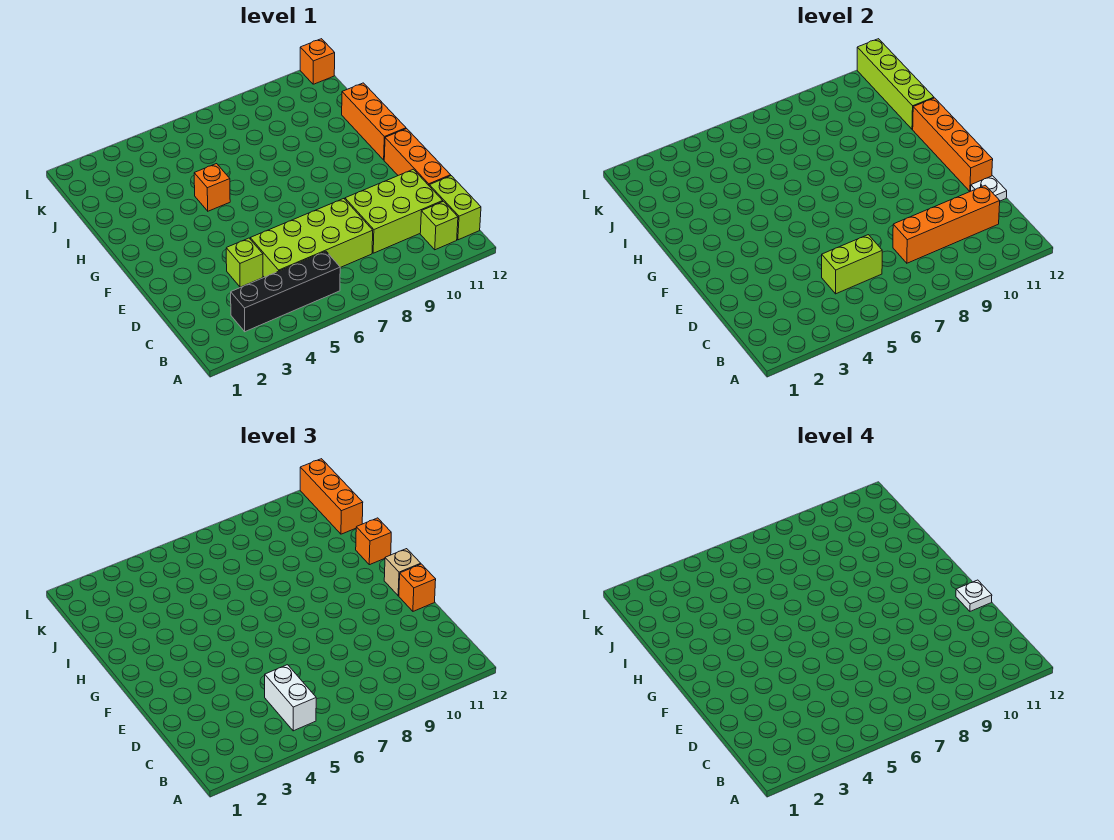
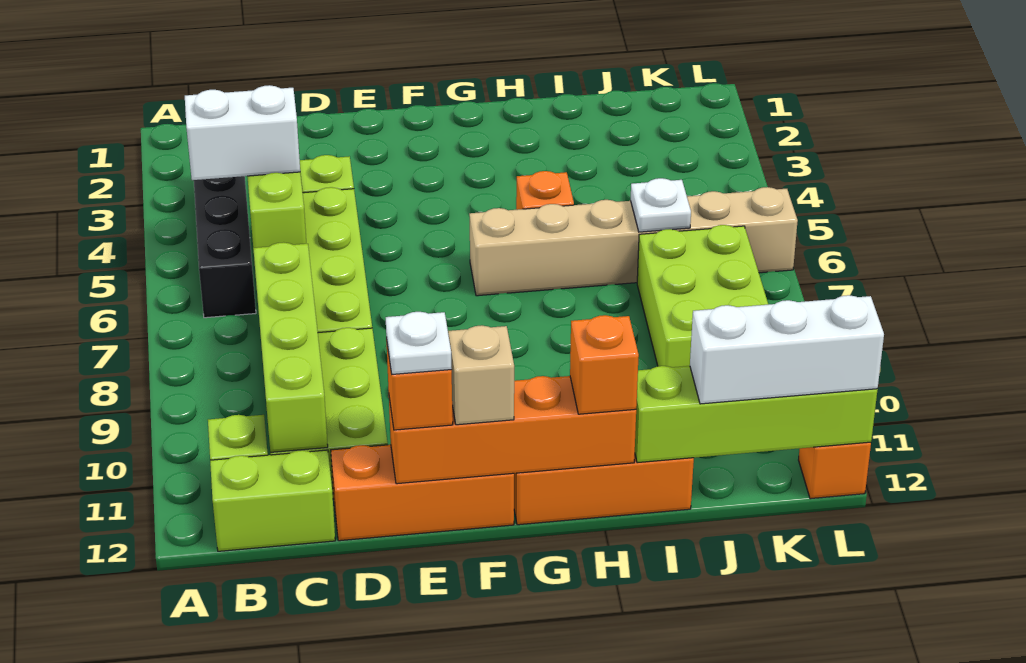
orange brick C8:C11 level 2 -> lime brick C8:C11 level 2
white plate D12 level 2 -> white plate J6 level 2
none -> tan brick G6:L6 level 1
none -> lime brick J7:K9 level 1
orange brick J12:L12 level 3 -> white brick J12:L12 level 3

